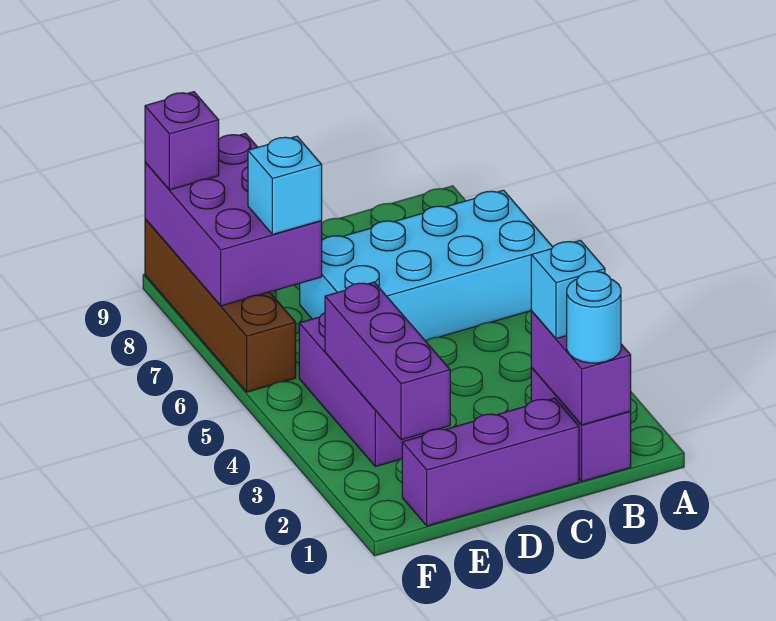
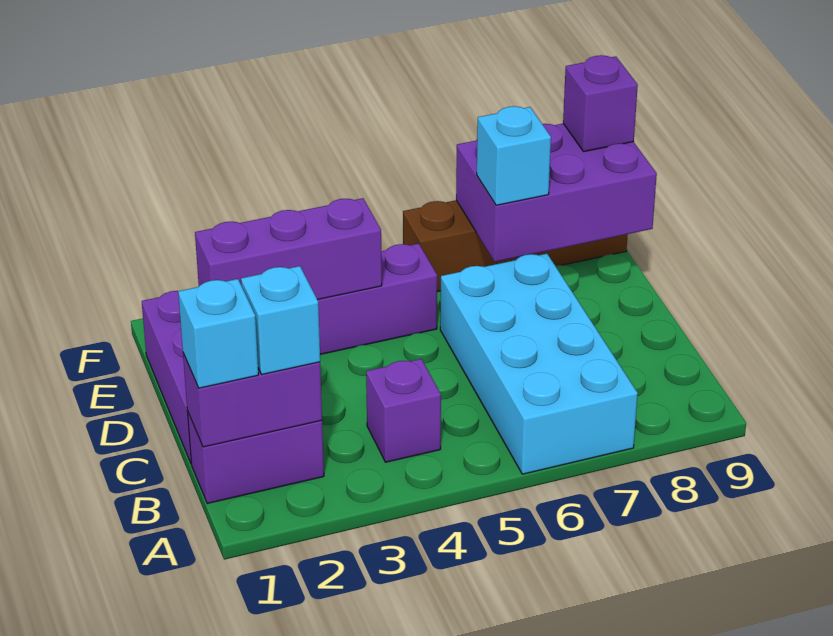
cyan round brick B1 level 3 -> cyan brick B1 level 3
none -> purple brick B4 level 1

